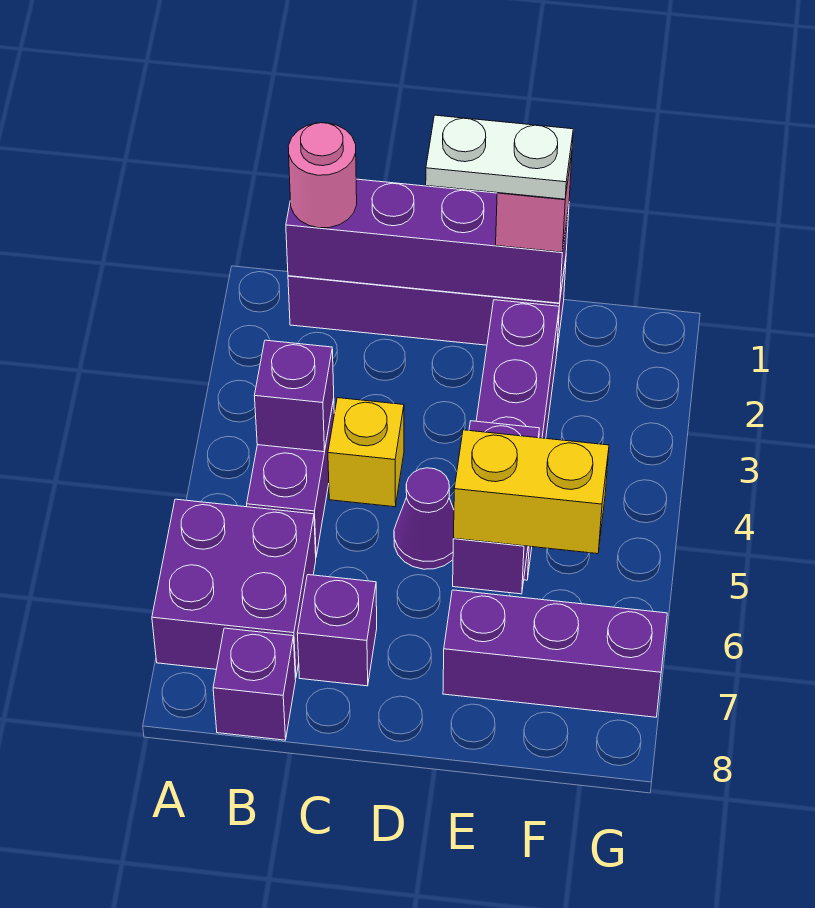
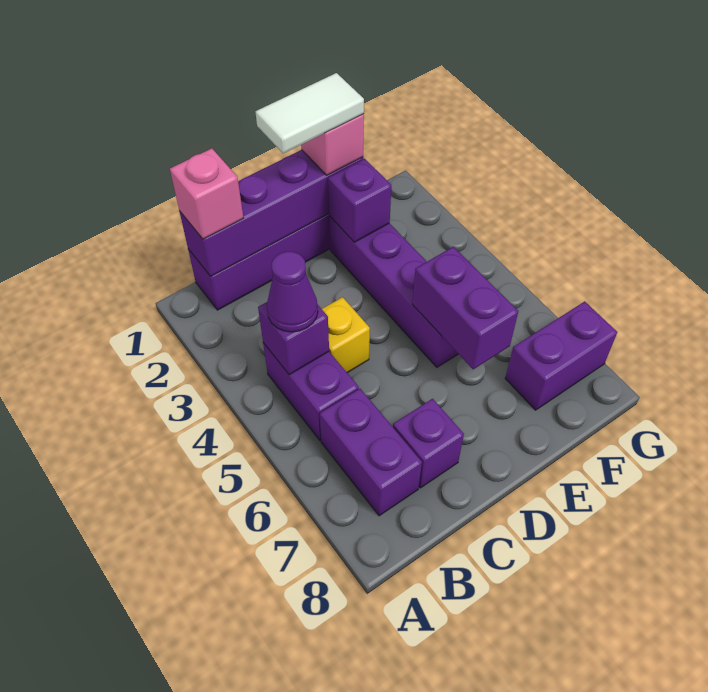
purple brick A6:B7 level 1 -> purple brick B6:B7 level 1
pink round brick B1 level 3 -> pink brick B1 level 3
purple brick B8 level 1 -> purple brick E2 level 2
white plate D1:E1 level 4 -> white tile D1:E1 level 4
purple cone D5 level 1 -> purple cone B4 level 3
yellow brick E6:F6 level 3 -> none
purple brick E7:G7 level 1 -> purple brick F7:G7 level 1

